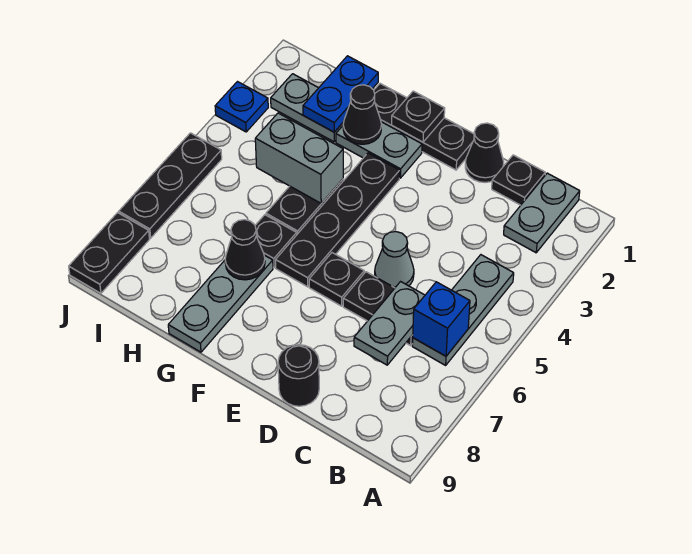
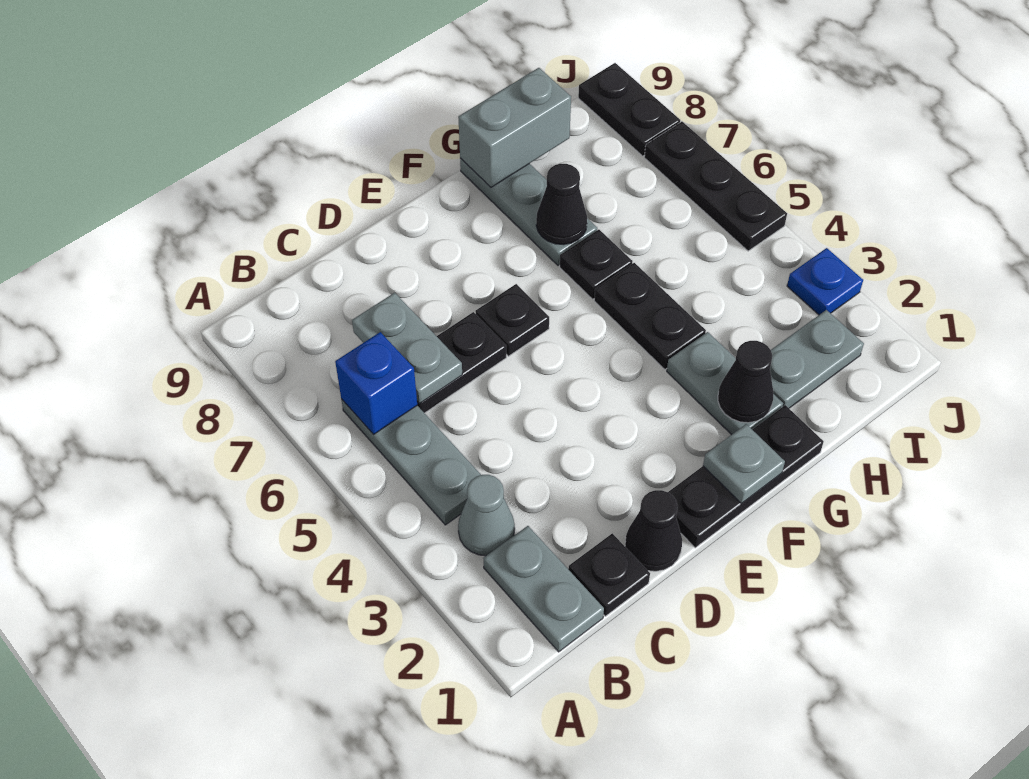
grey cone D5 level 1 -> grey cone B3 level 1
black round brick D9 level 1 -> none
black plate F1 level 2 -> grey plate F1 level 2
grey plate F2:G2 level 1 -> grey plate G2:G3 level 1
black plate F3:F6 level 1 -> none
grey brick G4:H4 level 2 -> grey brick G9:H9 level 2
blue plate H1:H2 level 2 -> none

